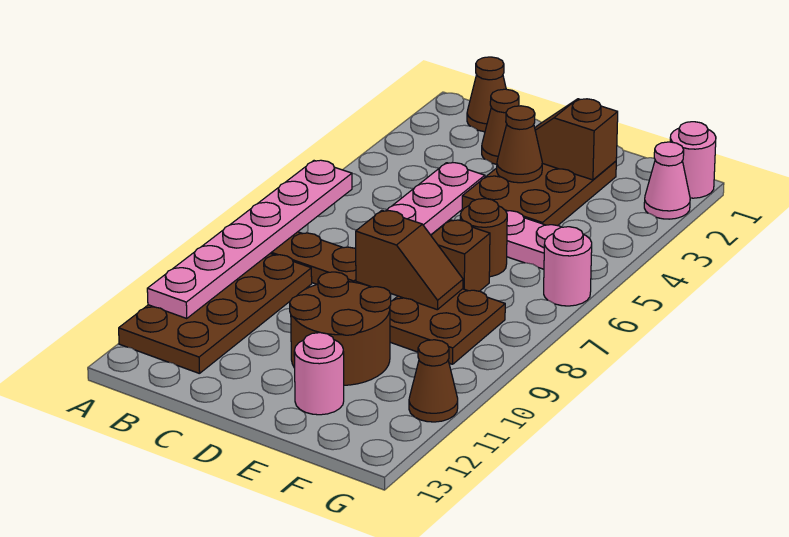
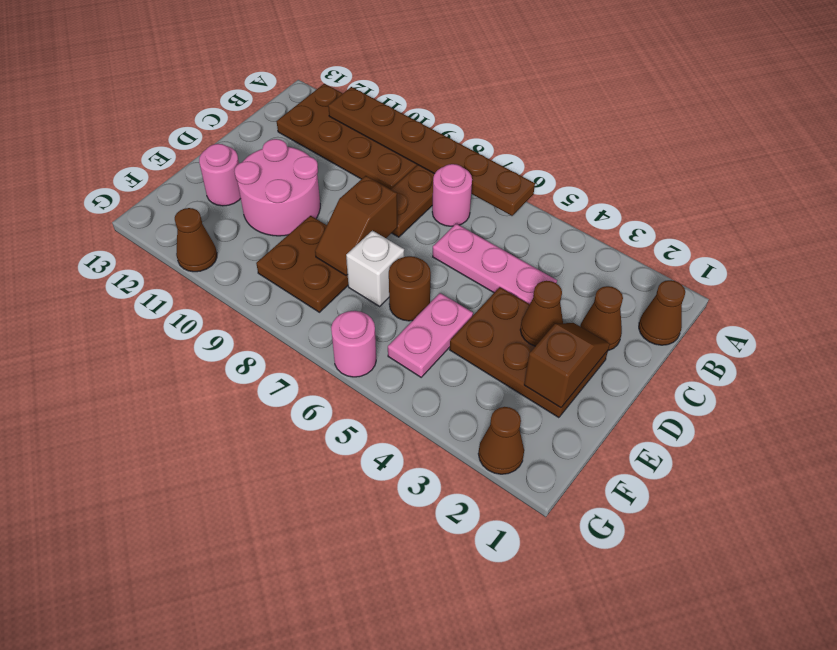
pink plate A6:A11 level 2 -> brown plate A6:A11 level 2
brown round brick D10:E11 level 1 -> pink round brick D10:E11 level 1
brown brick E7 level 1 -> white brick E7 level 1
pink round brick G1 level 1 -> pink round brick B7 level 1
pink cone G2 level 1 -> brown cone G2 level 1

